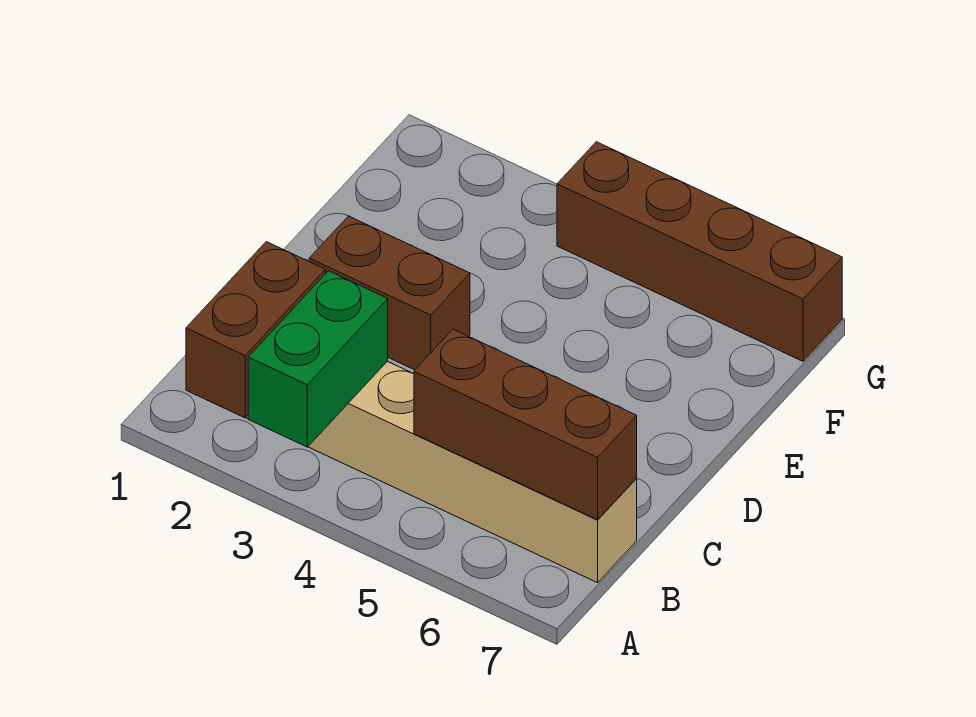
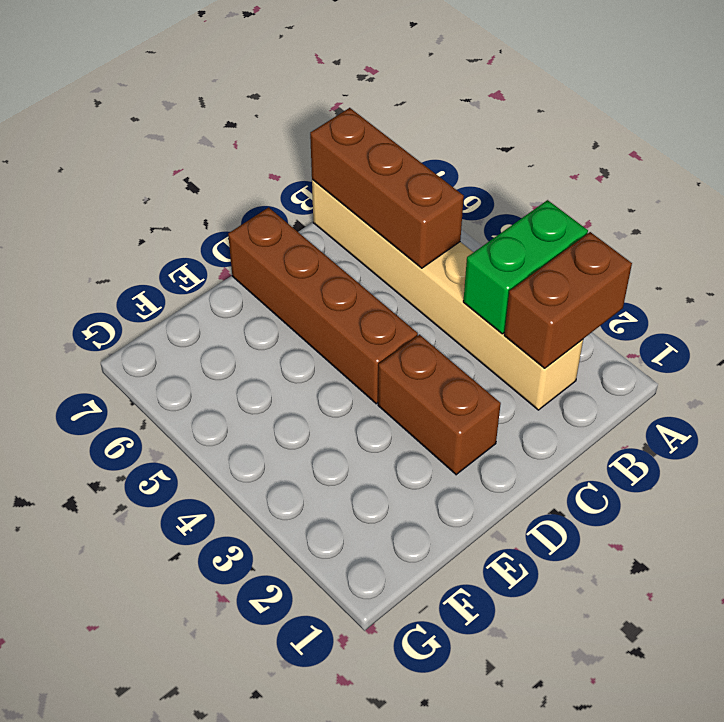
brown brick G4:G7 level 1 -> brown brick D4:D7 level 1

